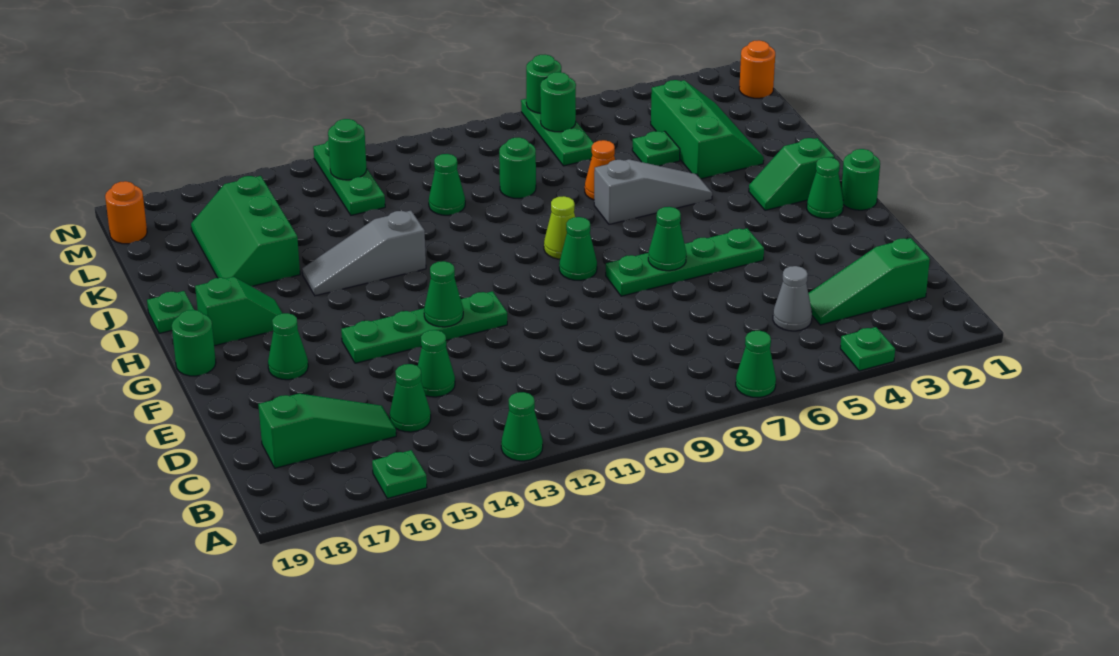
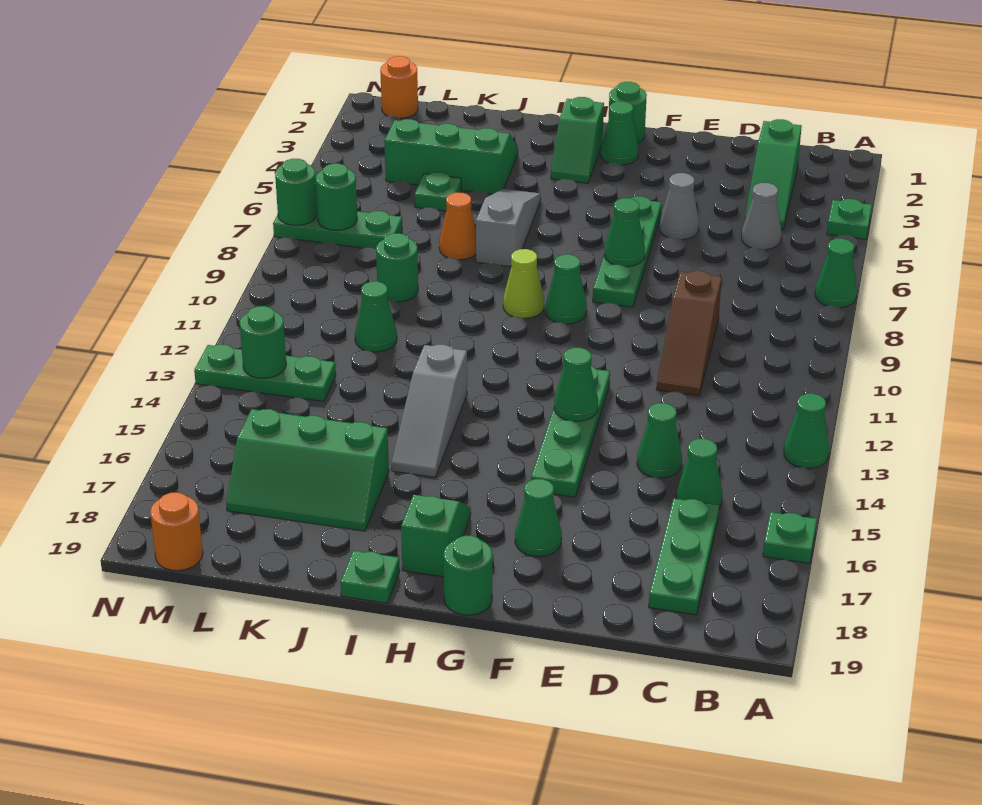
green slope C16:C18 level 1 top 18 -> green plate C16:C18 level 1
none -> brown slope D9:D11 level 1 top 9
none -> grey cone E5 level 1

